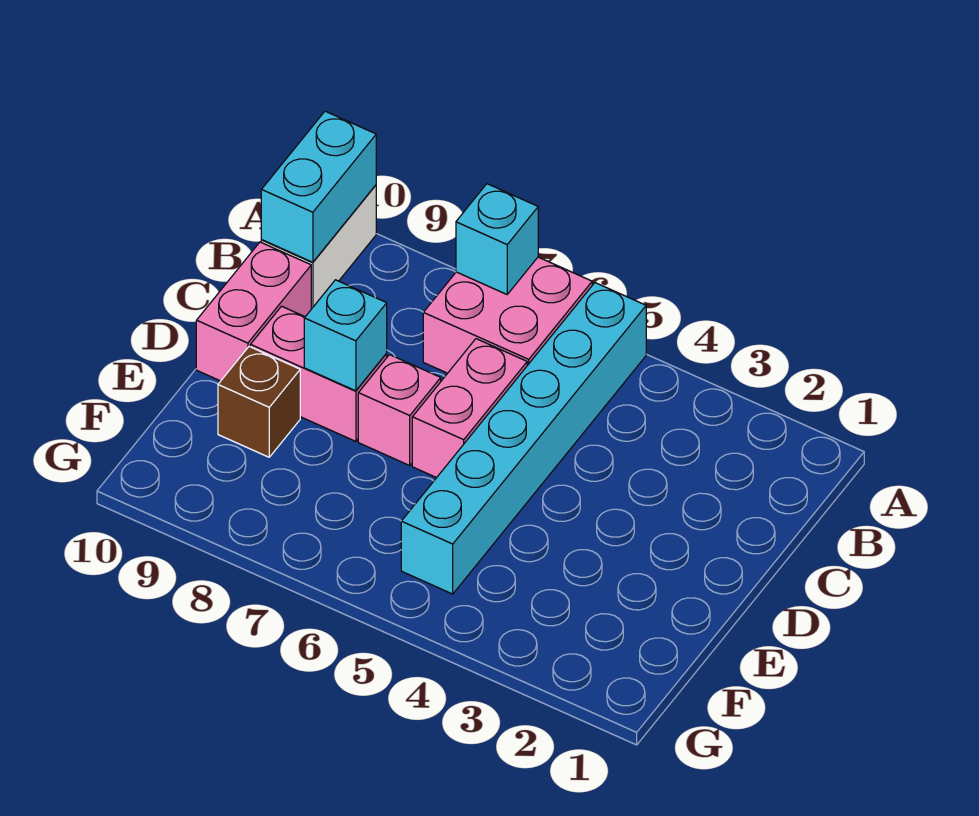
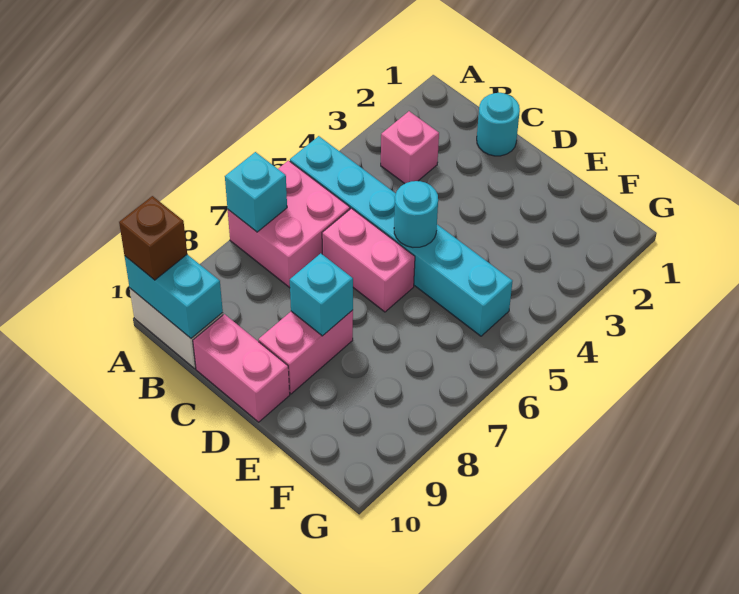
none -> cyan round brick C1 level 1
none -> cyan round brick D5 level 2
pink brick D7 level 1 -> pink brick B3 level 1
brown brick E9 level 1 -> brown brick A10 level 3

